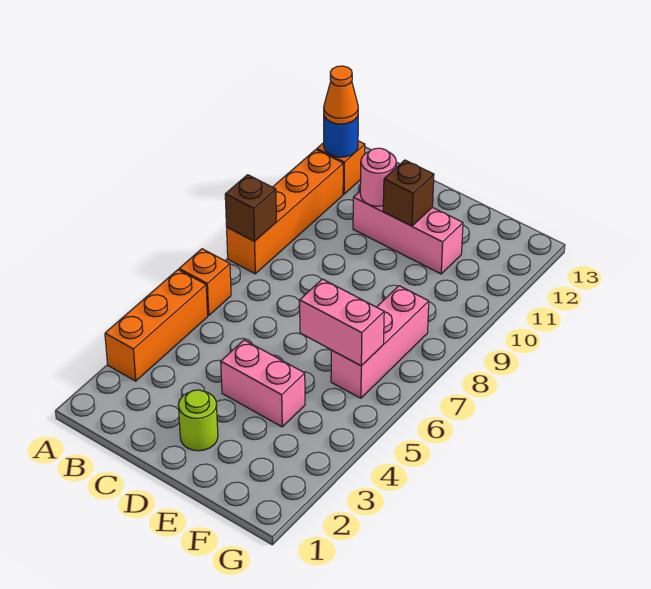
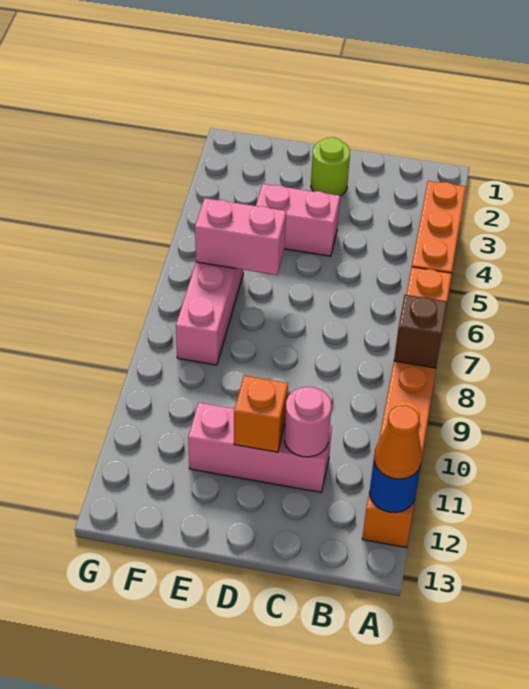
brown brick D11 level 2 -> orange brick D11 level 2

